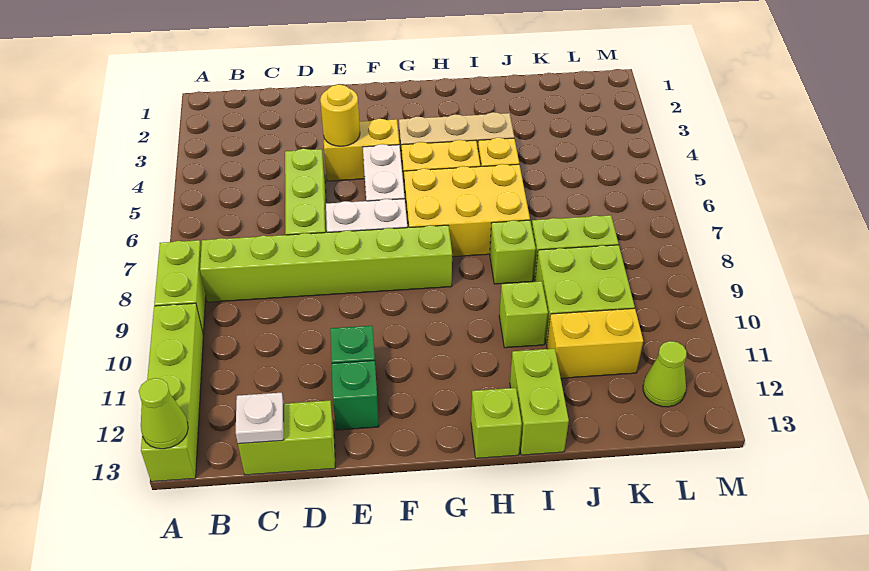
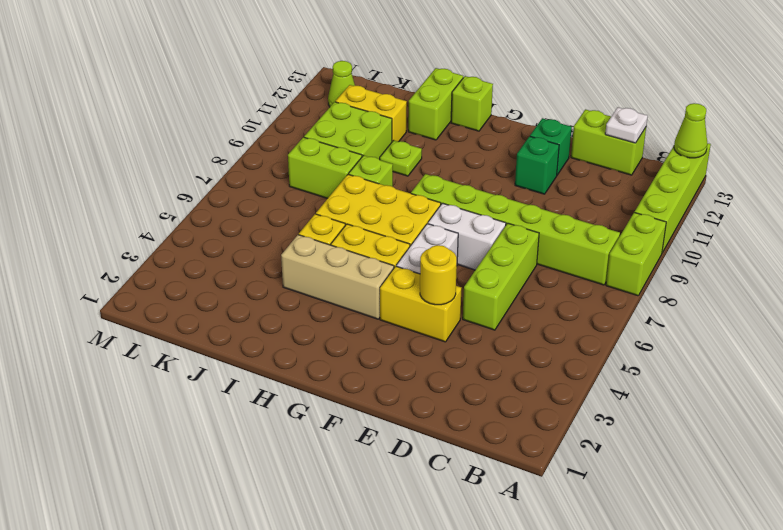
lime brick I10 level 1 -> lime plate I10 level 1

